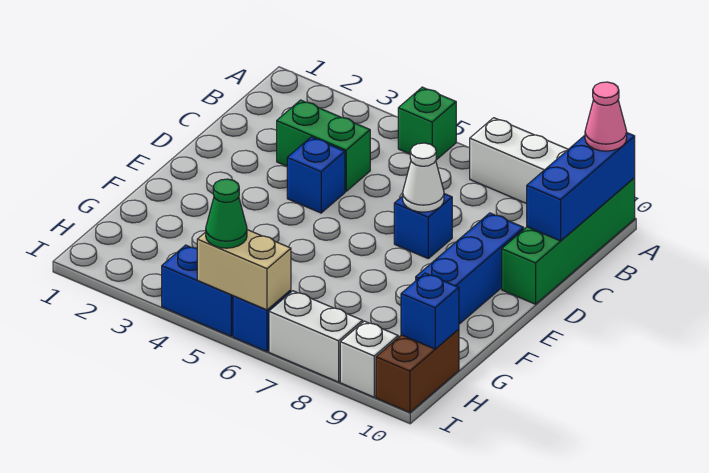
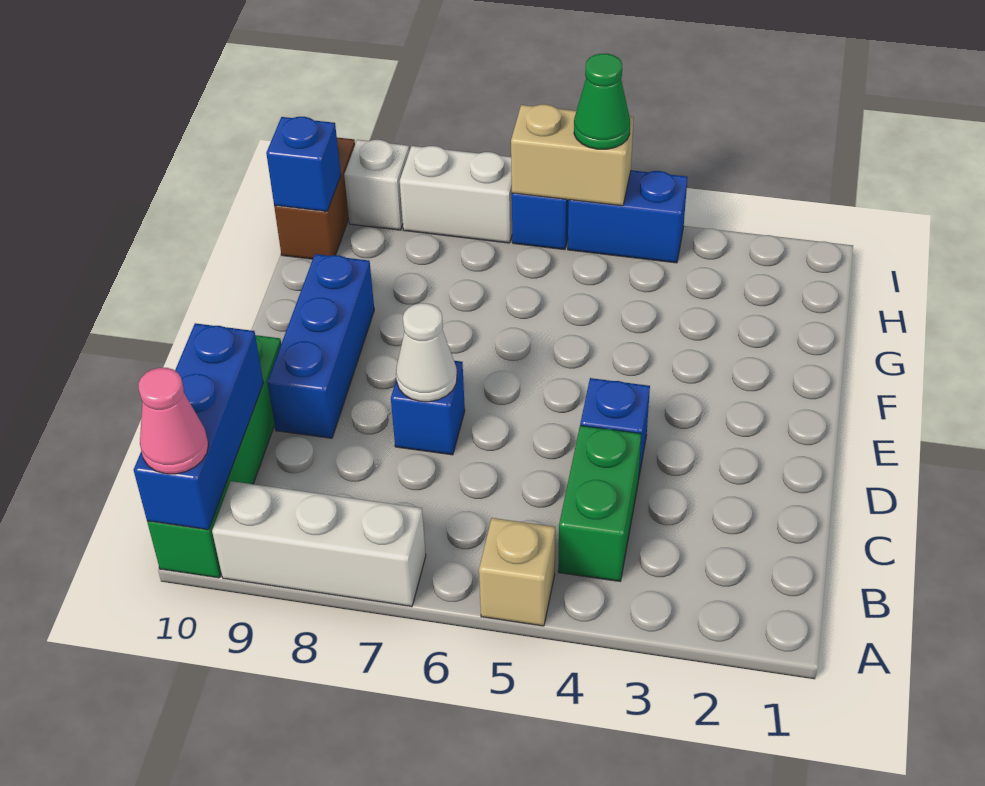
green brick A5 level 1 -> tan brick A5 level 1
green brick C3:C4 level 1 -> green brick B4:C4 level 1

